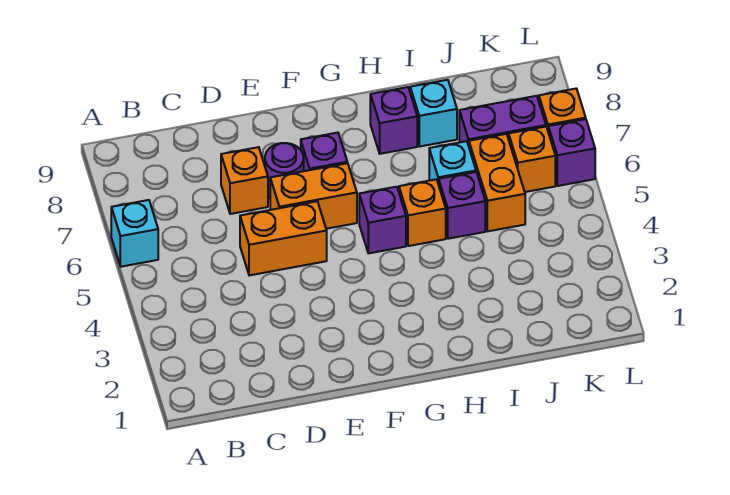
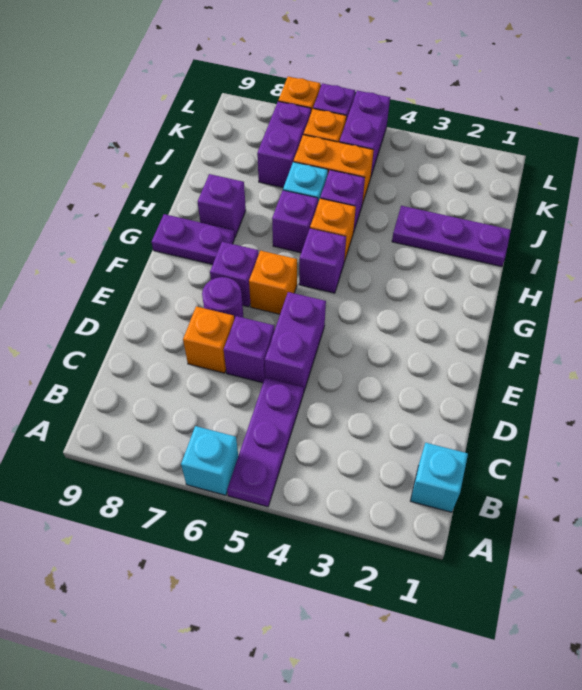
none -> purple plate A5:C5 level 1
orange brick D5:E5 level 1 -> purple brick D5:E5 level 1
none -> purple brick D6 level 1
orange brick E6:F6 level 1 -> orange brick F6 level 1
none -> purple plate G8:G9 level 1
none -> purple brick H6 level 1
none -> purple plate I1:I3 level 1
cyan brick I8 level 1 -> cyan brick B1 level 1
none -> purple brick K5:L5 level 1

